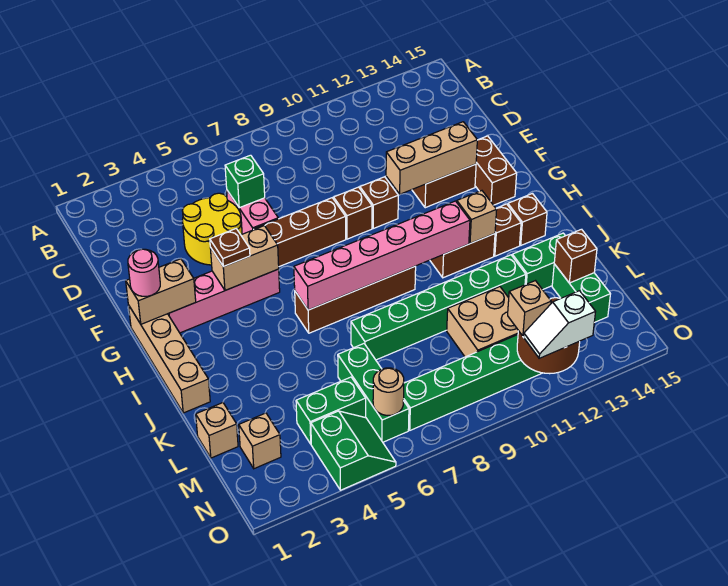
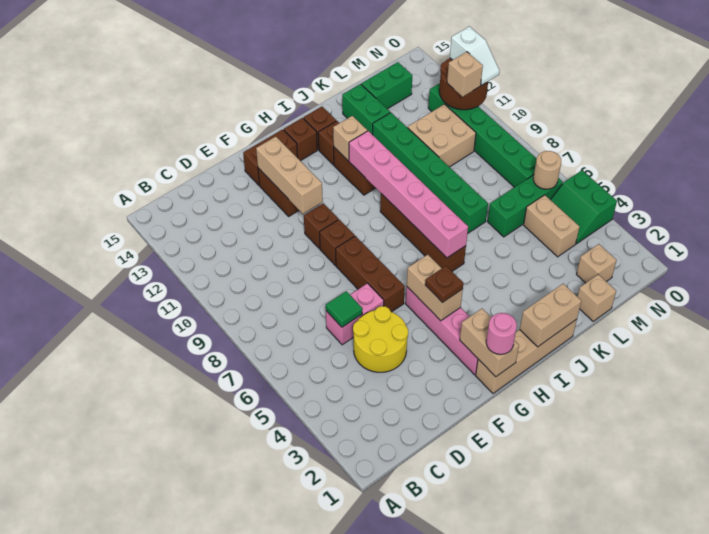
green brick D6 level 2 -> green tile D6 level 2
none -> tan brick I1:J1 level 2
brown brick L14 level 2 -> brown brick H14 level 1
green brick M4:M5 level 1 -> tan brick M4:M5 level 1
green slope N4:O5 level 1 top 4 -> green slope N4:O5 level 1 top O

